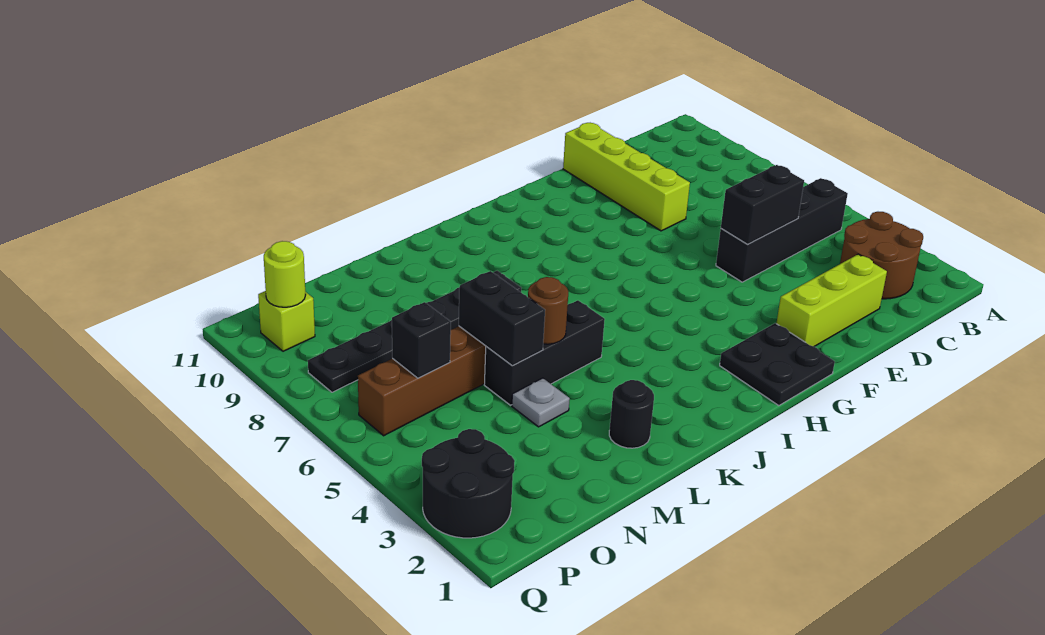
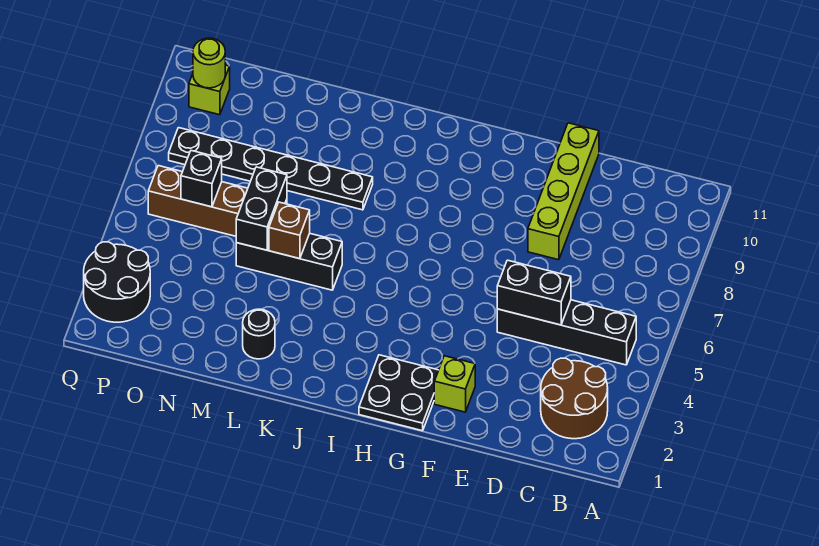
lime brick D2:F2 level 1 -> lime brick F2 level 1
brown round brick L5 level 2 -> brown brick L5 level 2
grey plate M4 level 1 -> none

